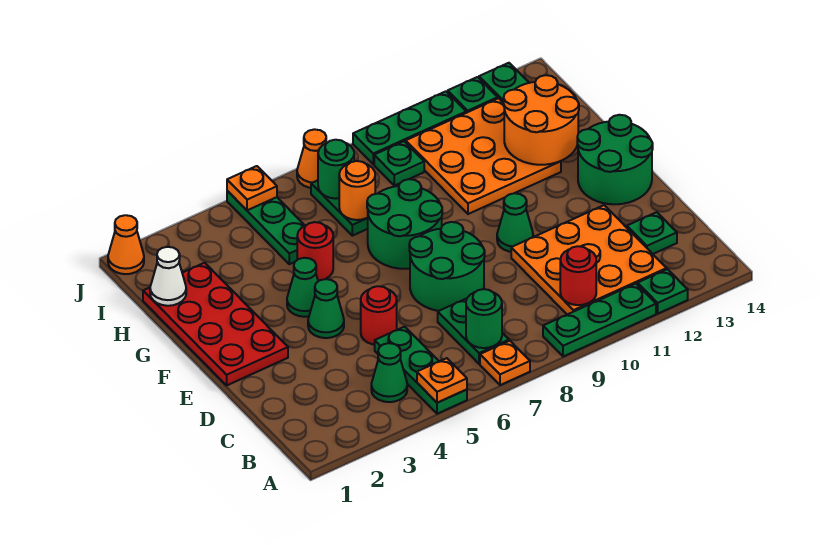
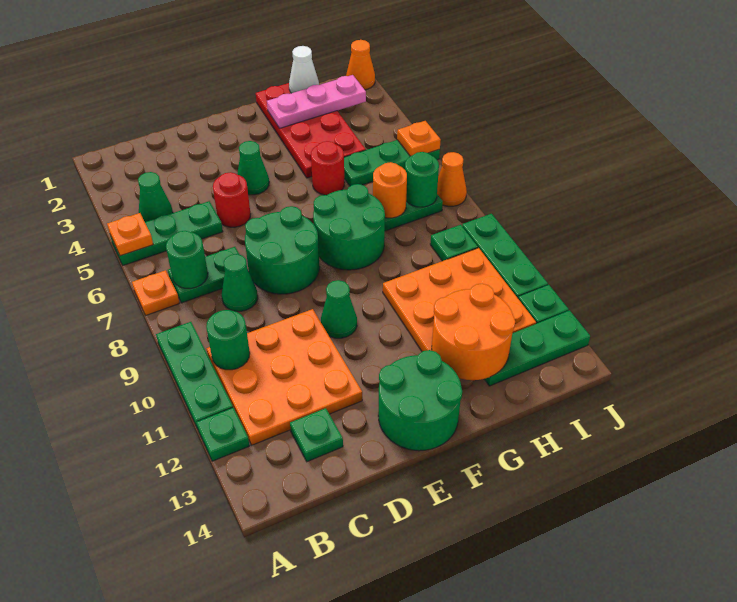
red round brick B10 level 2 -> green round brick B10 level 2
red plate E1:H2 level 1 -> red plate G1:H4 level 1
green cone F4 level 1 -> green cone C8 level 1
none -> pink plate G2:I2 level 2

